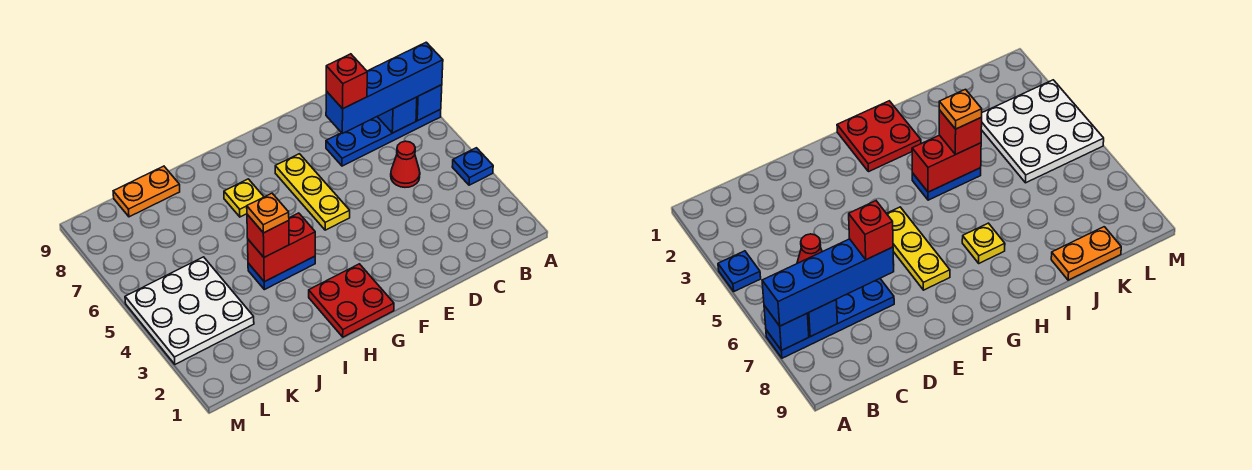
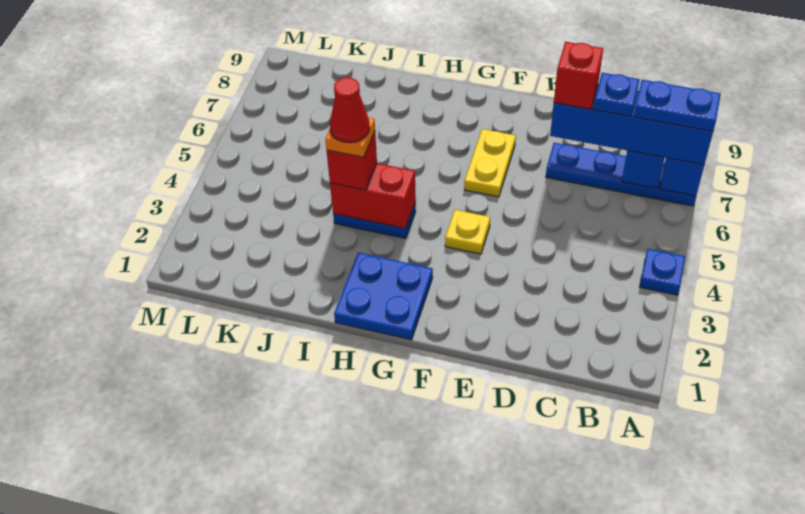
none -> blue plate A7:B7 level 4
red cone C5 level 1 -> red cone I4 level 5
none -> blue plate C7 level 4
yellow plate F5:F7 level 1 -> yellow plate F6:F7 level 1
red plate G1:H2 level 1 -> blue plate G1:H2 level 1
yellow plate H7 level 1 -> yellow plate F4 level 1
orange plate J9:K9 level 1 -> none
white plate K3:M5 level 1 -> none

